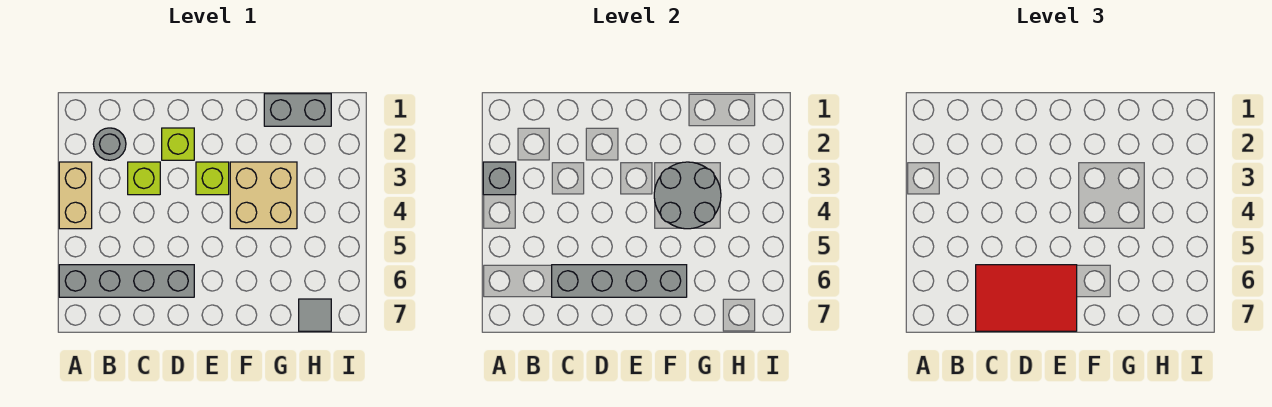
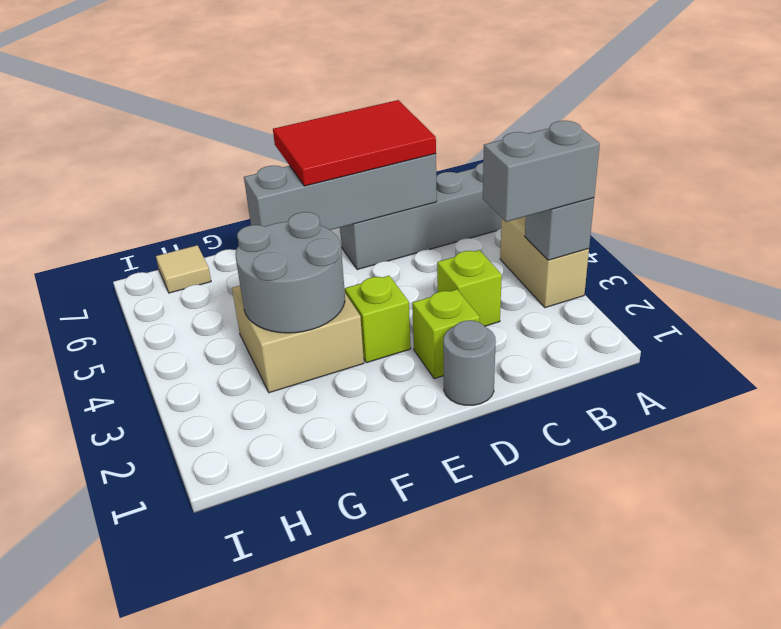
grey round brick B2 level 1 -> grey round brick D1 level 1
grey brick G1:H1 level 1 -> grey brick A3:B3 level 3
grey tile H7 level 1 -> tan tile H7 level 1

